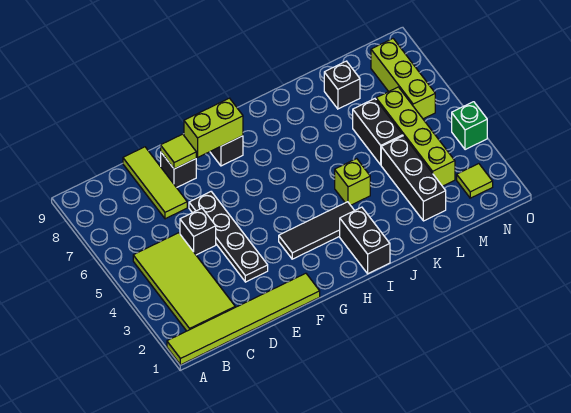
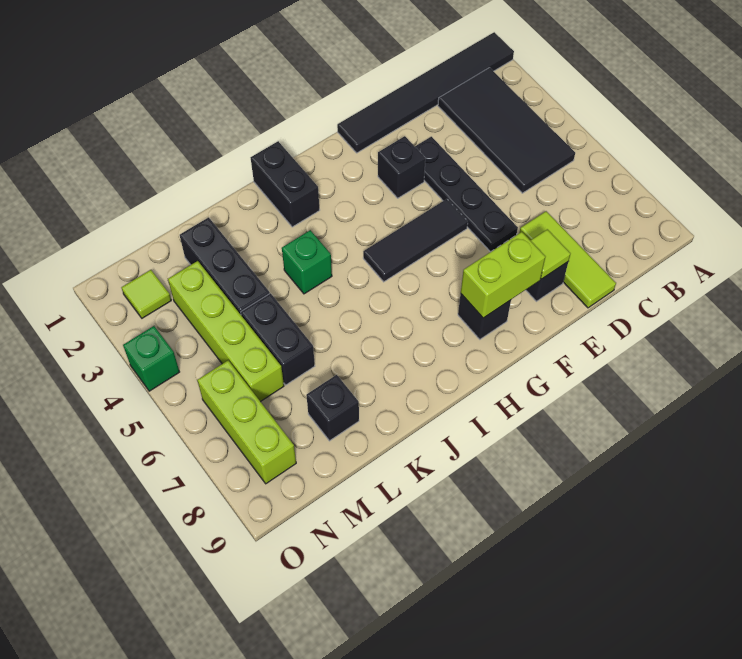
lime tile A1:F1 level 1 -> black tile A1:F1 level 1
lime tile B2:C5 level 1 -> black tile B2:C5 level 1
black brick D5 level 1 -> black brick F3 level 1
black tile G3:I3 level 1 -> black tile F5:H5 level 1
lime brick J4 level 1 -> green brick J4 level 1

